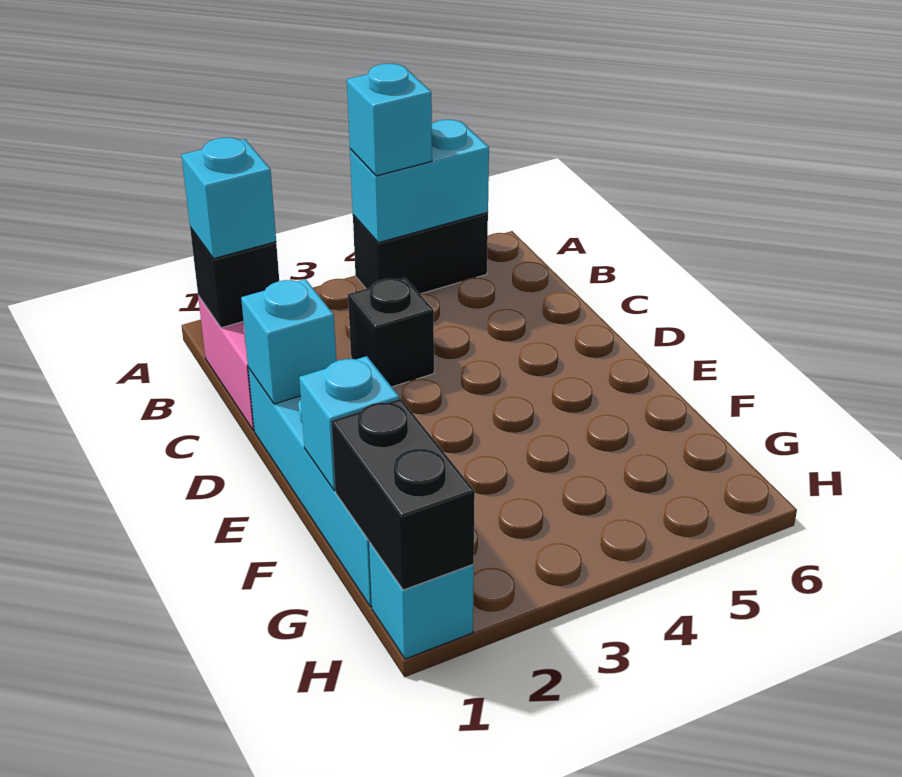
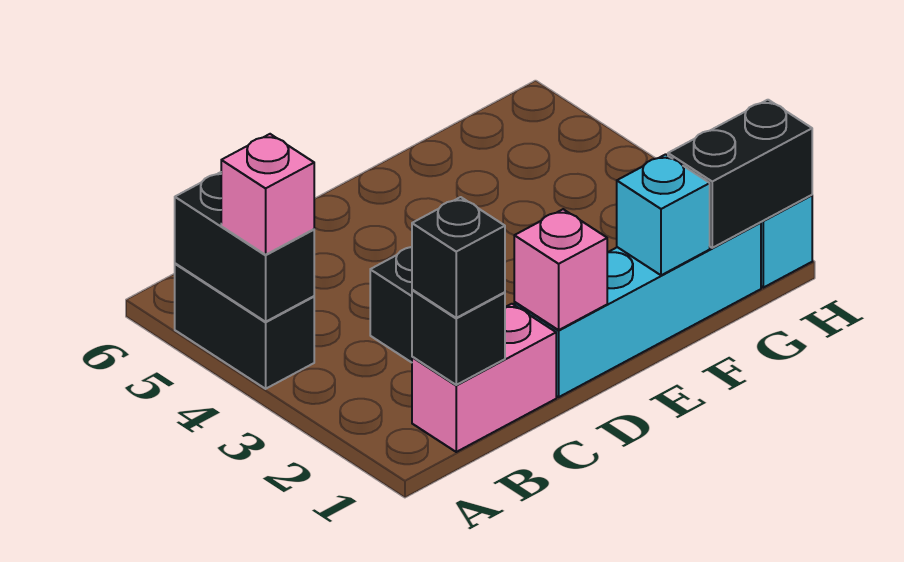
cyan brick A4:A5 level 2 -> black brick A4:A5 level 2
cyan brick A4 level 3 -> pink brick A4 level 3
cyan brick B1 level 3 -> black brick B1 level 3
cyan brick D1 level 2 -> pink brick D1 level 2

